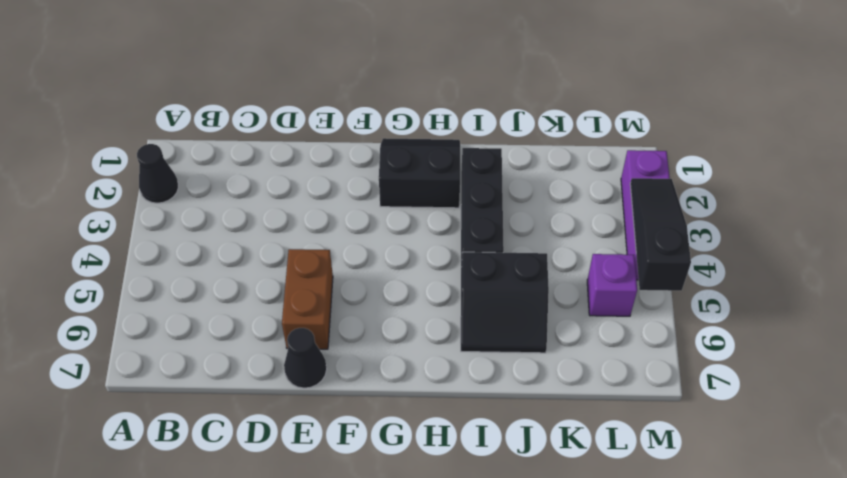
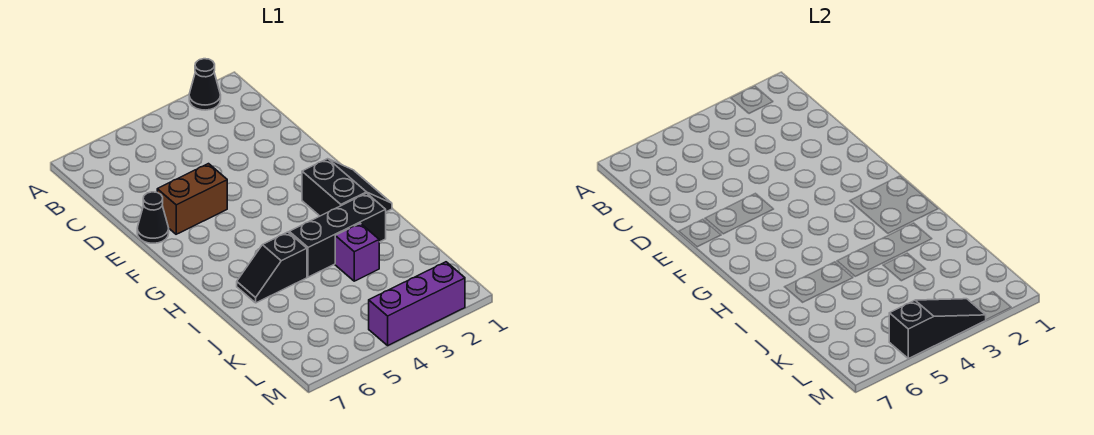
black slope I5:J6 level 1 top 5 -> black slope I5:I6 level 1 top 5
purple brick L5 level 1 -> purple brick J3 level 1

